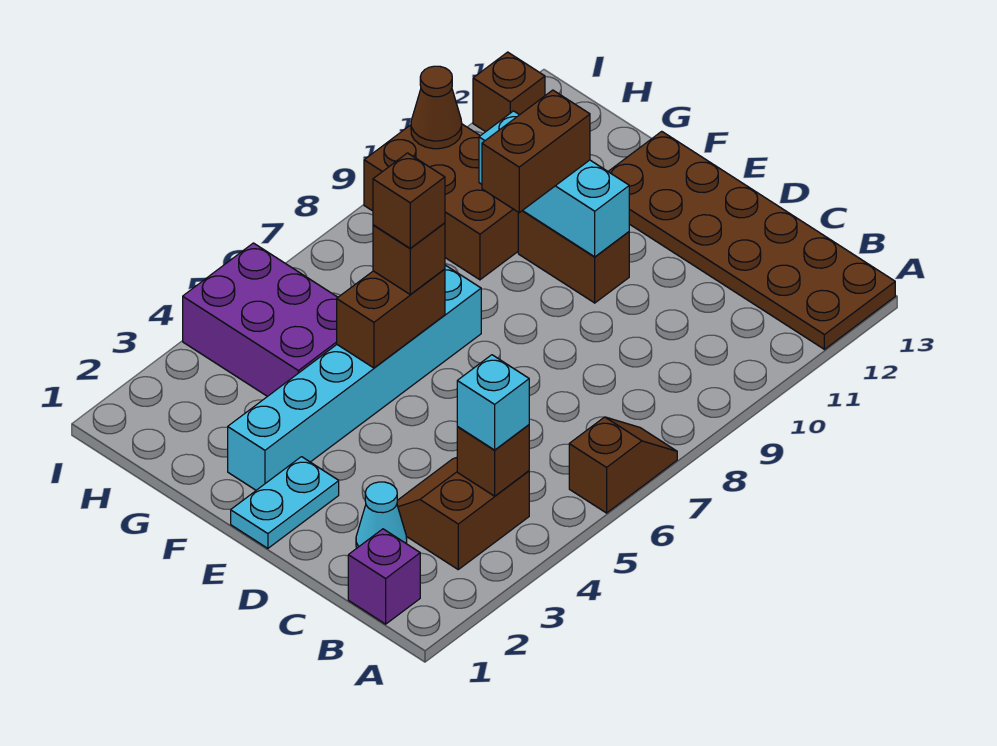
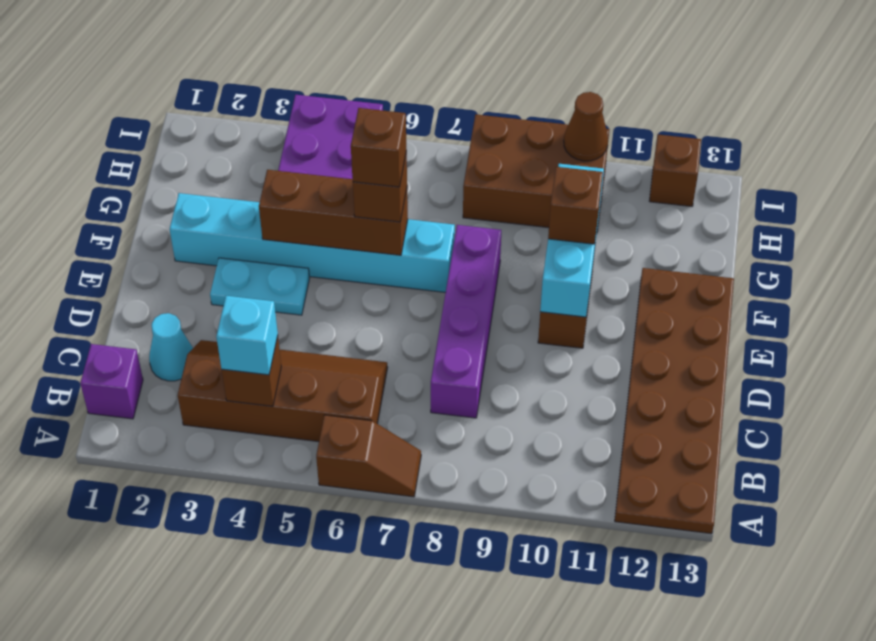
brown slope B3:C4 level 1 top B -> brown slope B3:C6 level 1 top B
none -> purple brick C8:F8 level 1
cyan plate E1:E2 level 1 -> cyan plate E3:E4 level 1
brown brick F5:F6 level 2 -> brown brick F4:F6 level 2
brown brick F9:F10 level 3 -> brown brick F10 level 3
brown brick G9:I10 level 1 -> brown brick H8:I10 level 1

